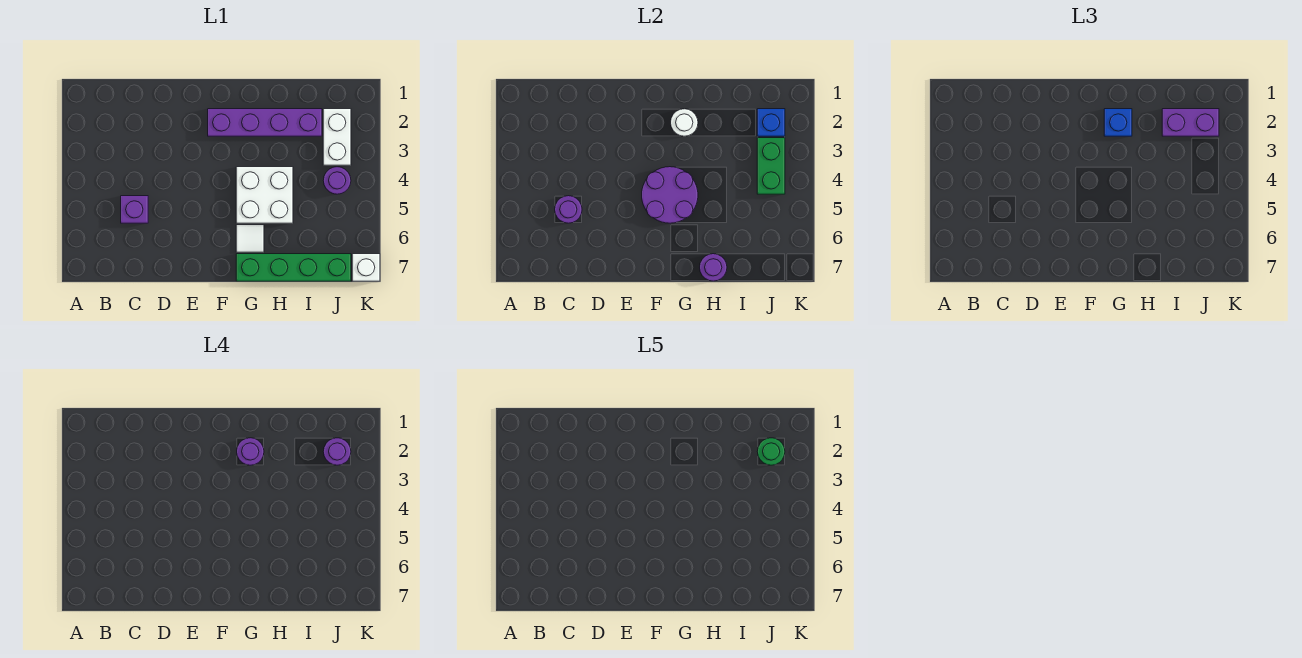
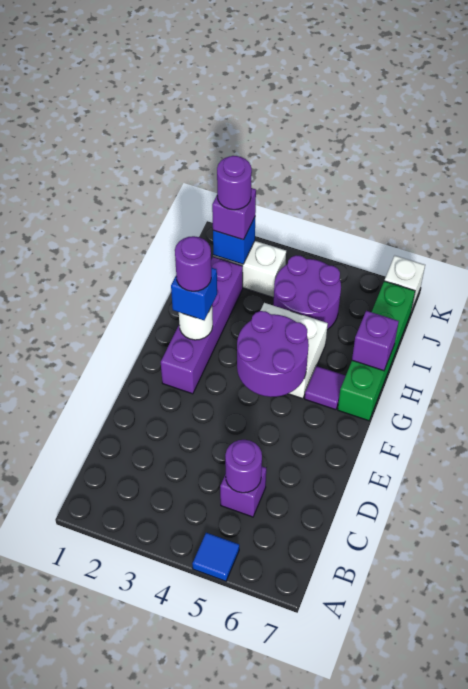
none -> blue tile A5 level 1
white tile G6 level 1 -> purple tile G6 level 1
purple round brick H7 level 2 -> purple brick H7 level 2
purple brick I2:J2 level 3 -> purple brick J2 level 3
green round brick J2 level 5 -> none
green brick J3:J4 level 2 -> none
purple round brick J4 level 1 -> purple round brick I4:J5 level 1

